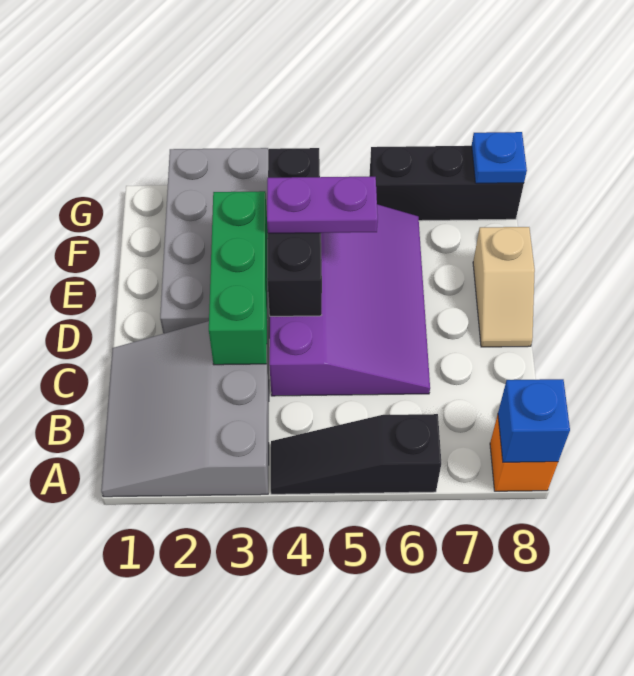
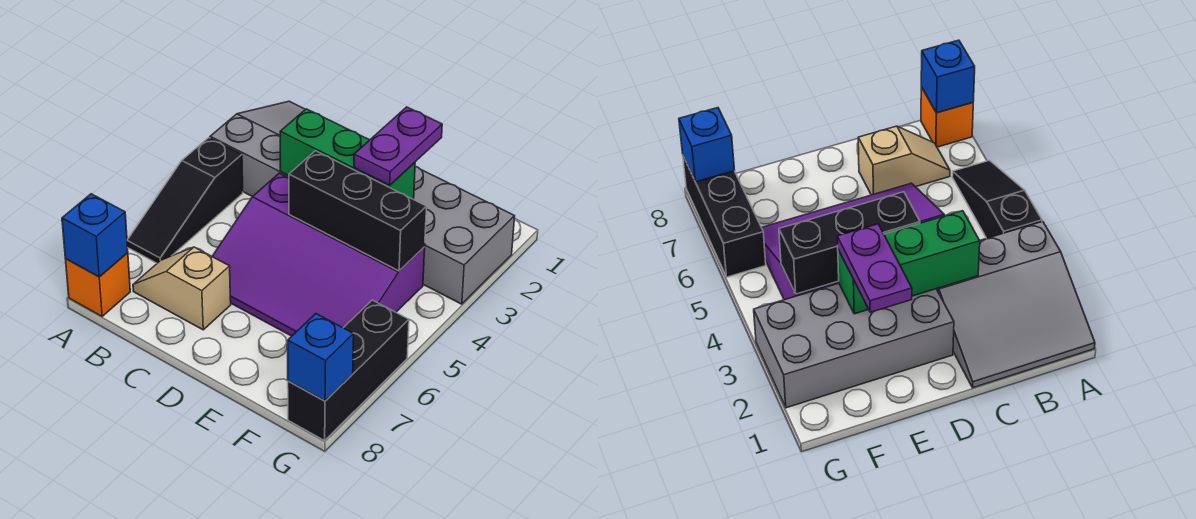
black slope A4:A6 level 1 top 6 -> black slope A4:A6 level 1 top 4
tan slope D8:E8 level 1 top E -> tan slope B7:C7 level 1 top C
purple plate E4:E5 level 3 -> purple plate E2:E3 level 3
blue plate G8 level 2 -> blue brick G8 level 2

